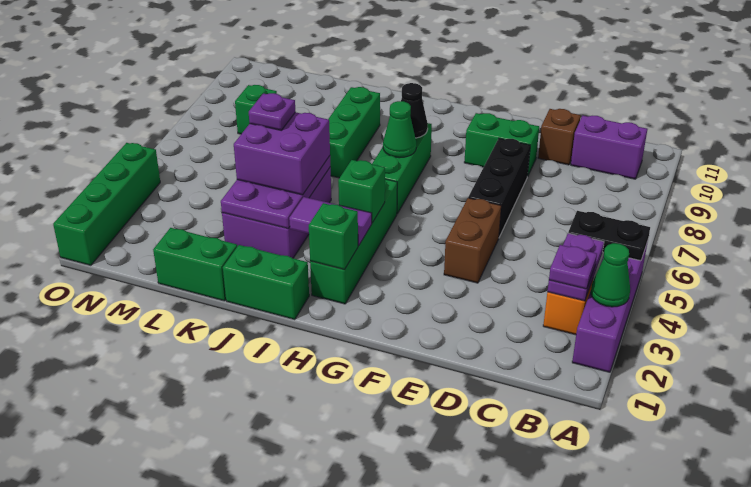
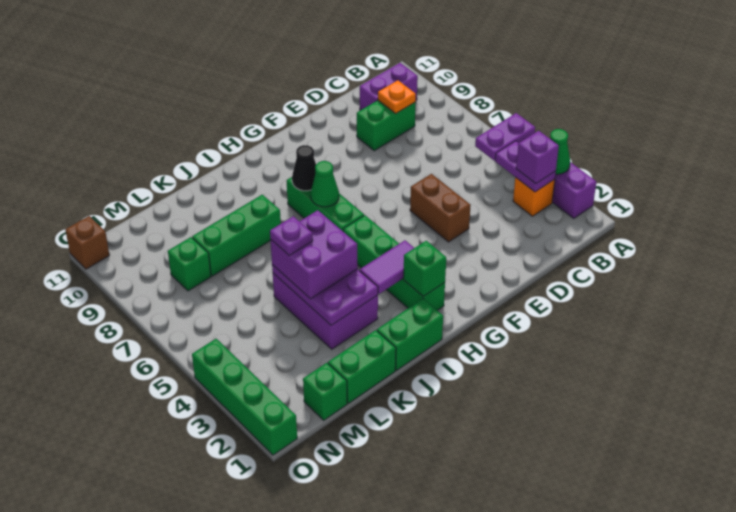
black plate A5:B5 level 2 -> purple plate A5:B5 level 2
purple plate B3 level 3 -> purple brick B3 level 3
none -> orange plate C9 level 2
brown brick D10 level 1 -> brown brick O11 level 1
black brick E6:E8 level 1 -> none
green brick E9:F9 level 1 -> green brick C9:D9 level 1
green brick H4 level 2 -> green brick M1 level 1
green brick J7:J9 level 1 -> green brick J8:L8 level 1

